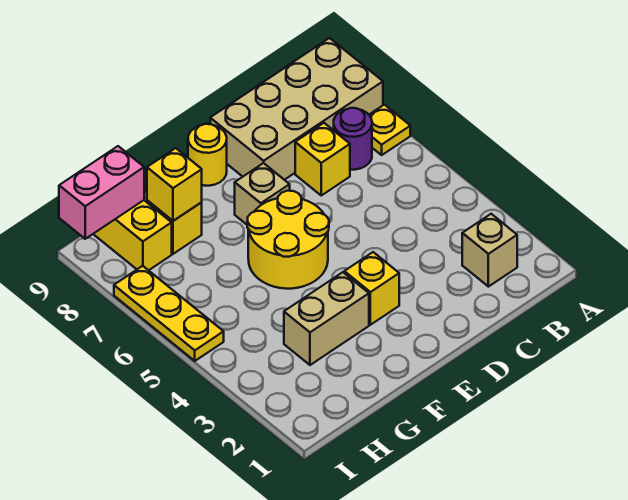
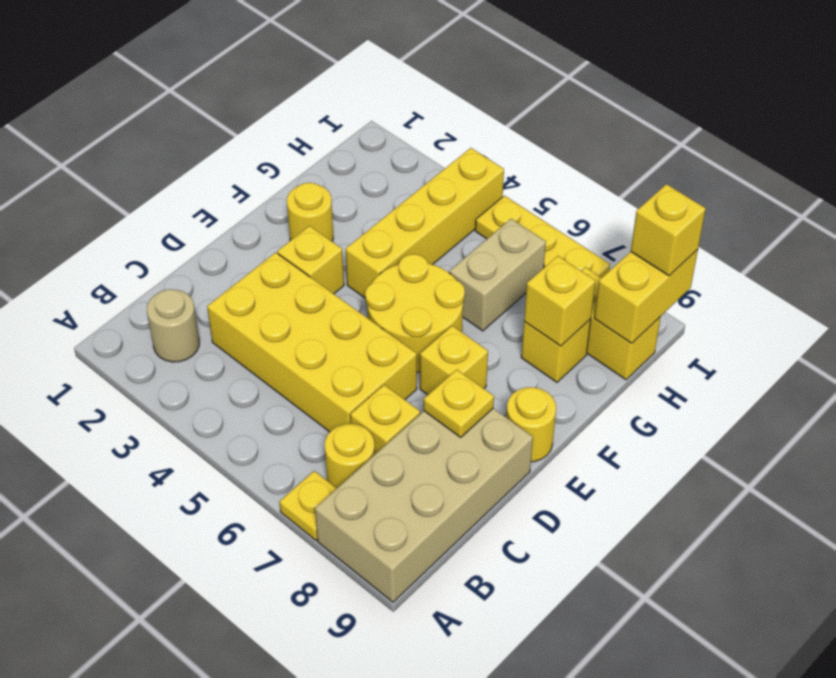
tan brick B2 level 1 -> tan round brick B2 level 1
purple round brick B7 level 1 -> yellow round brick B7 level 1
none -> yellow brick C3:D6 level 1
none -> yellow plate D8 level 2
tan brick E7 level 1 -> yellow brick E7 level 1
none -> yellow round brick F2 level 1
tan brick F3:G3 level 1 -> tan brick G6:H6 level 1
none -> yellow brick F4:I4 level 1
pink brick H9:I9 level 2 -> yellow brick H9:I9 level 2
none -> yellow brick I9 level 3

